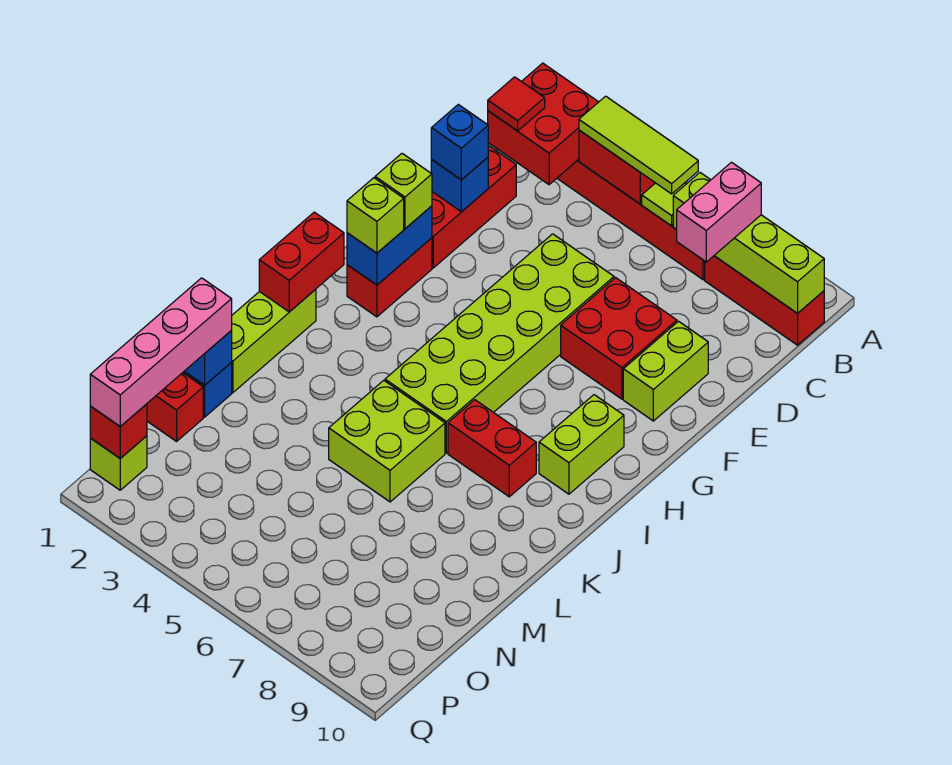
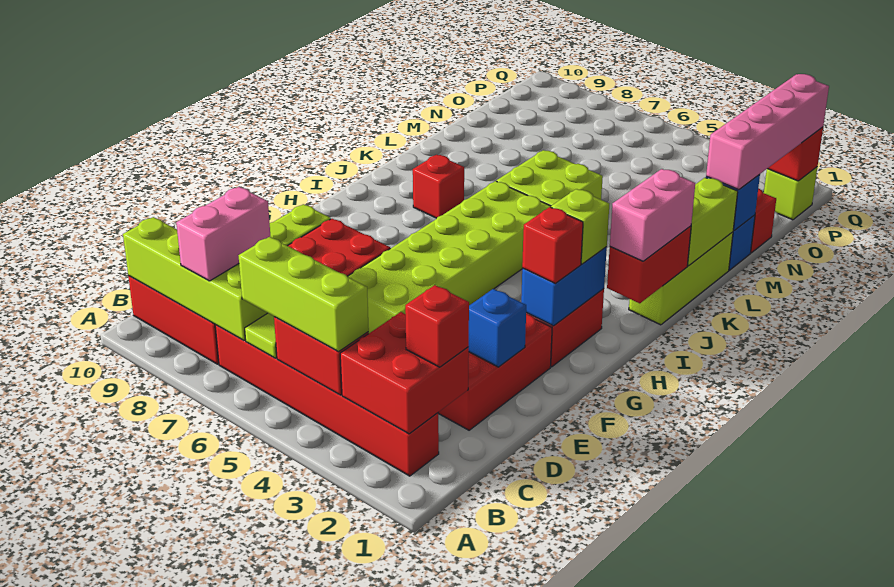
lime tile B4:B6 level 3 -> lime brick B4:B6 level 3
red tile C2 level 3 -> red brick C2 level 3
blue brick E2 level 3 -> none
lime brick G2 level 3 -> red brick G2 level 3
lime brick H9:I9 level 1 -> lime brick K1:L1 level 2
none -> pink brick I1:J1 level 3
red brick J7:J8 level 1 -> red brick J8 level 1

